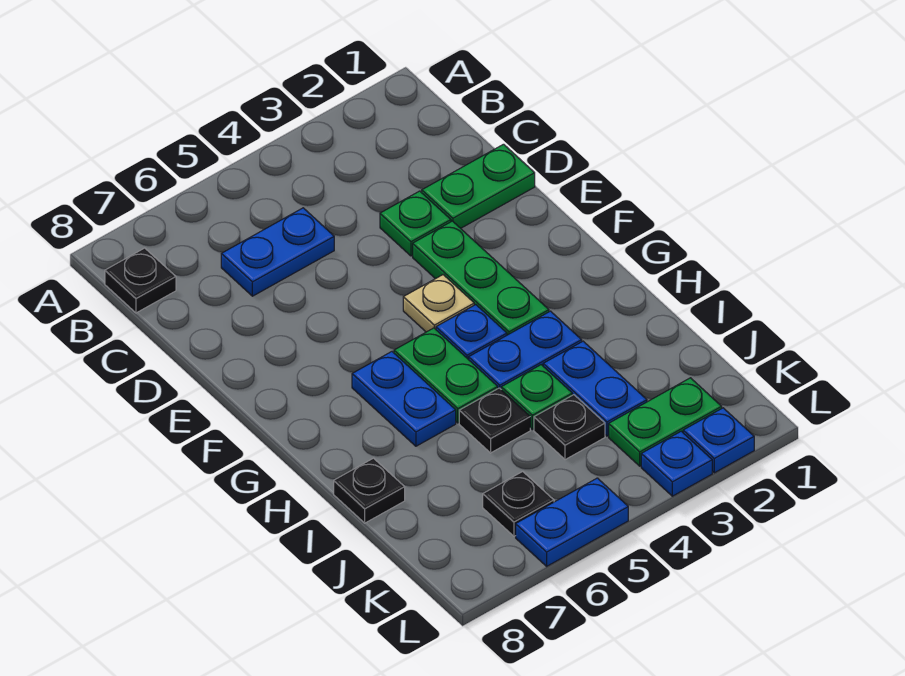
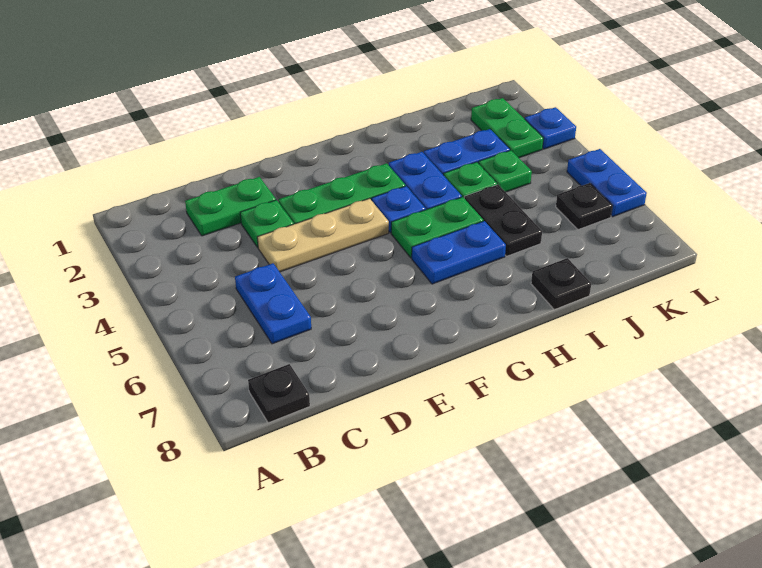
green plate D1:D2 level 1 -> green plate C2:D2 level 1
tan plate F4 level 1 -> tan plate D4:F4 level 1
black plate I5 level 1 -> black plate I5:I6 level 1
black plate J4 level 1 -> green plate J4 level 1
blue plate L2 level 1 -> none

